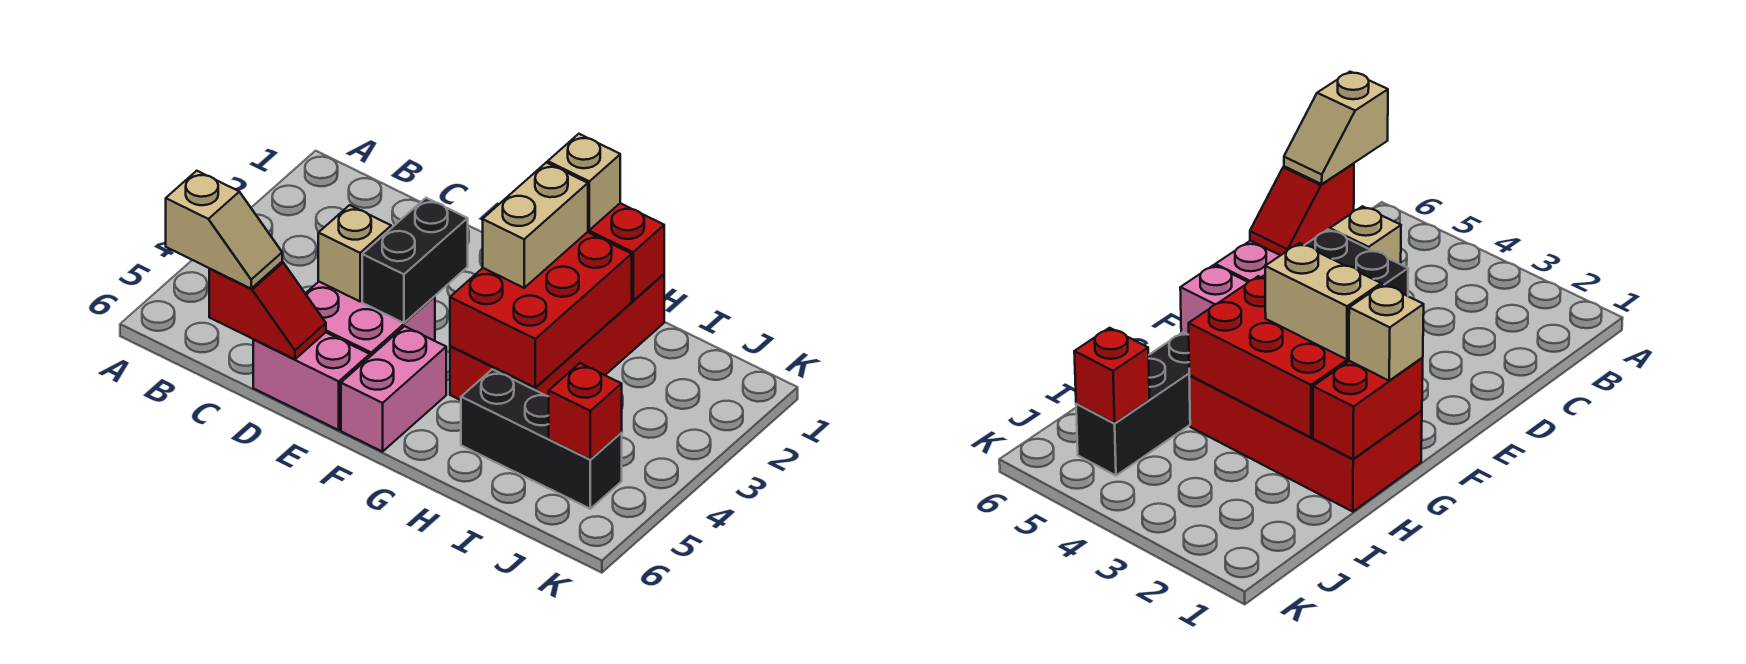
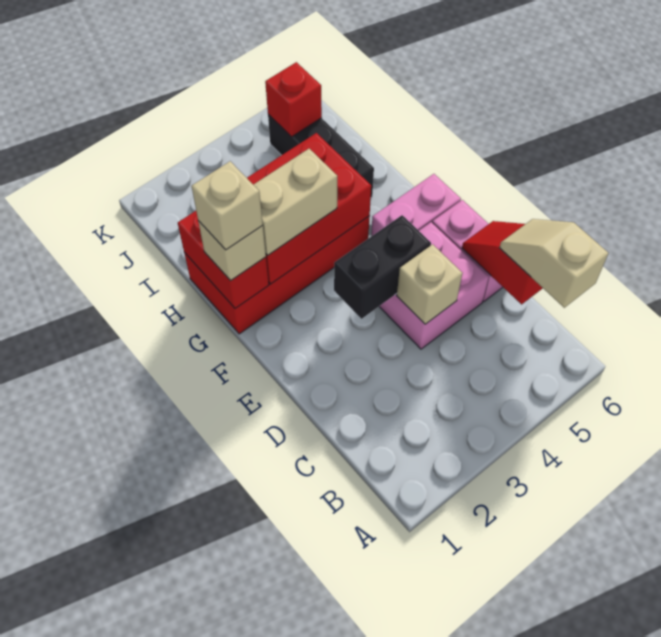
none -> tan brick G1 level 4

